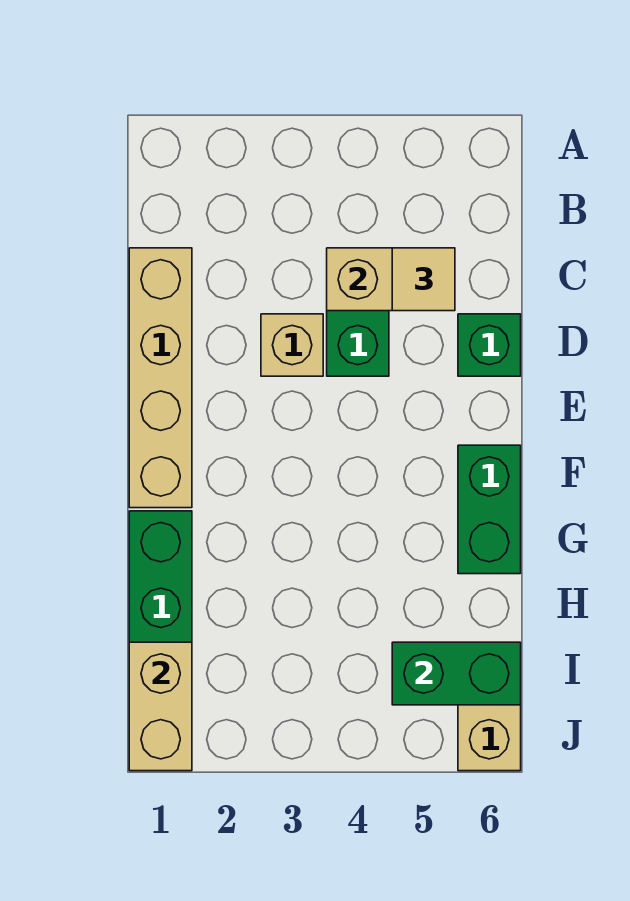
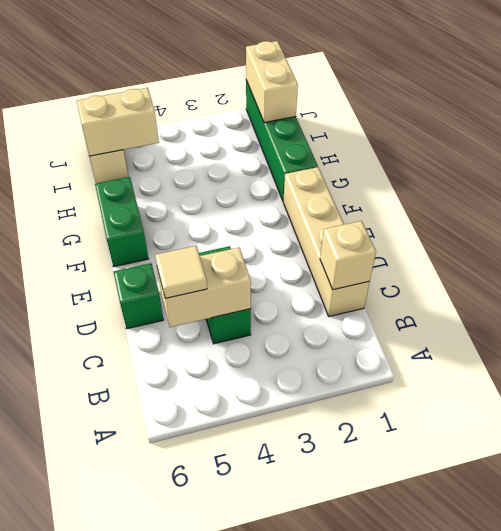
tan brick D3 level 1 -> tan brick C1 level 2
green brick I5:I6 level 2 -> tan brick I5:I6 level 2

